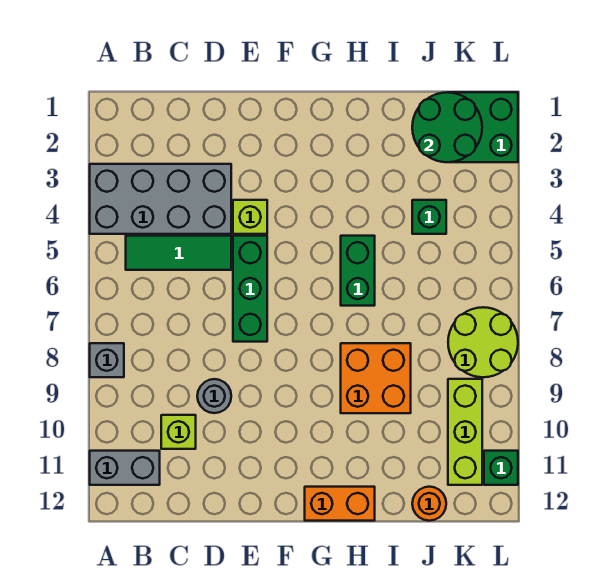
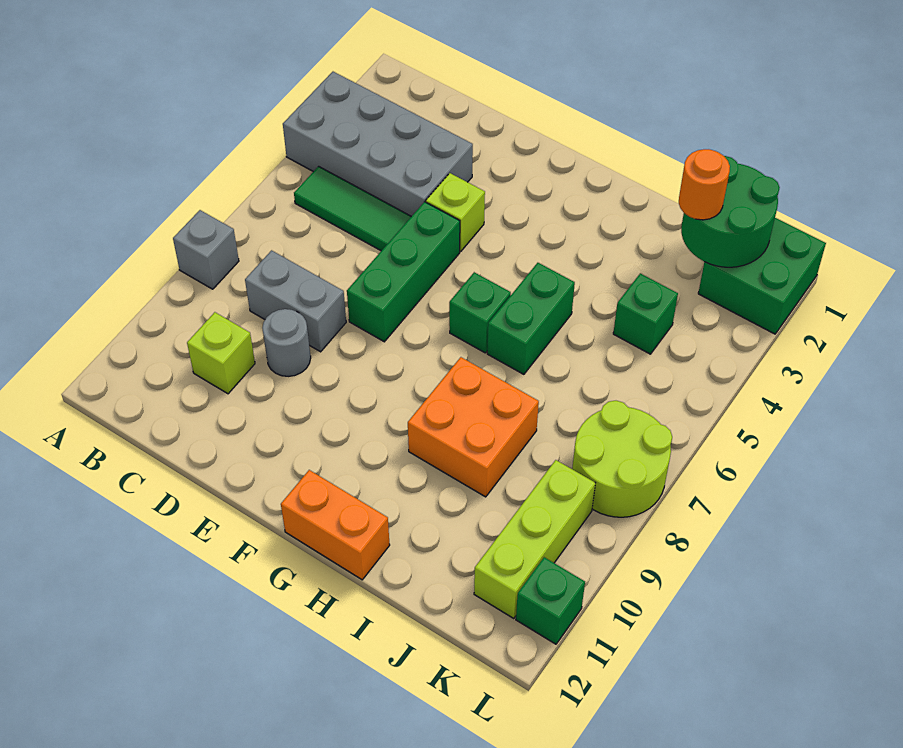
grey brick A11:B11 level 1 -> grey brick C8:D8 level 1
none -> green brick G6 level 1
orange round brick J12 level 1 -> orange round brick J2 level 3

